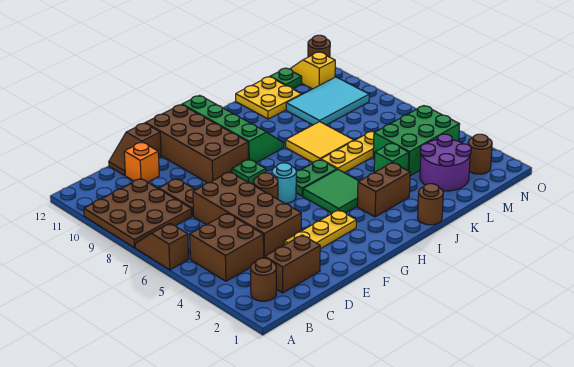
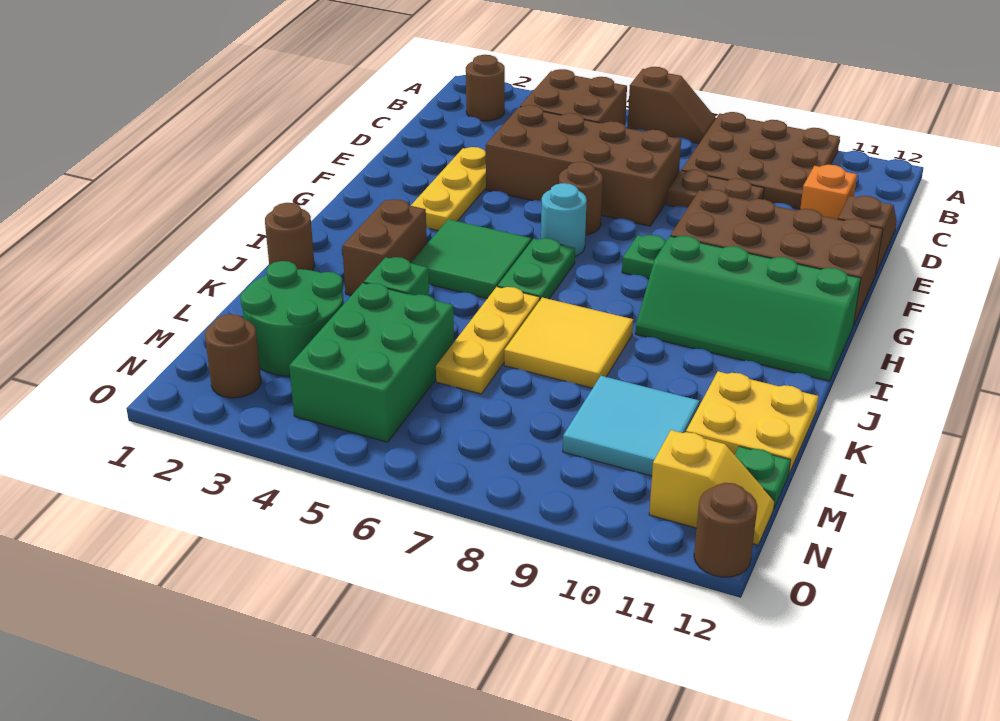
brown brick C2:D2 level 1 -> none
purple round brick L2:M3 level 1 -> green round brick L2:M3 level 1
cyan tile L9:N10 level 1 -> cyan tile L9:M10 level 1

